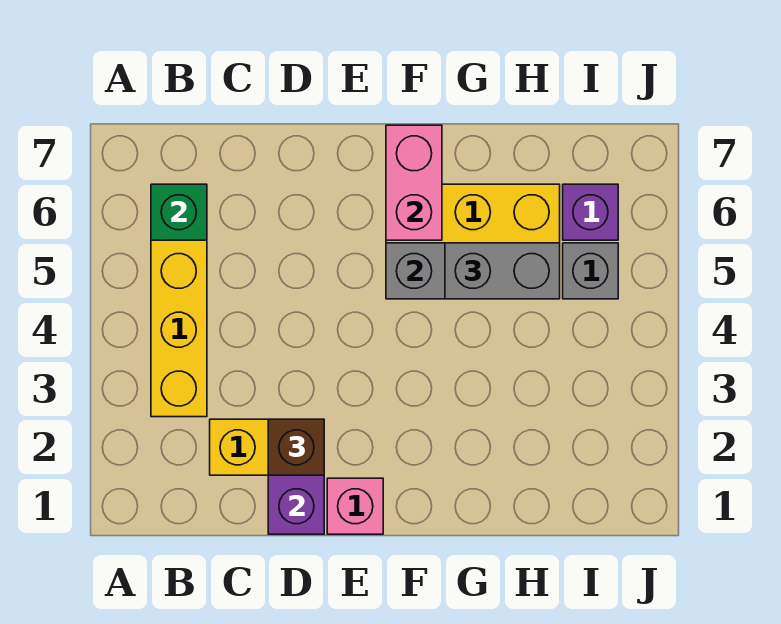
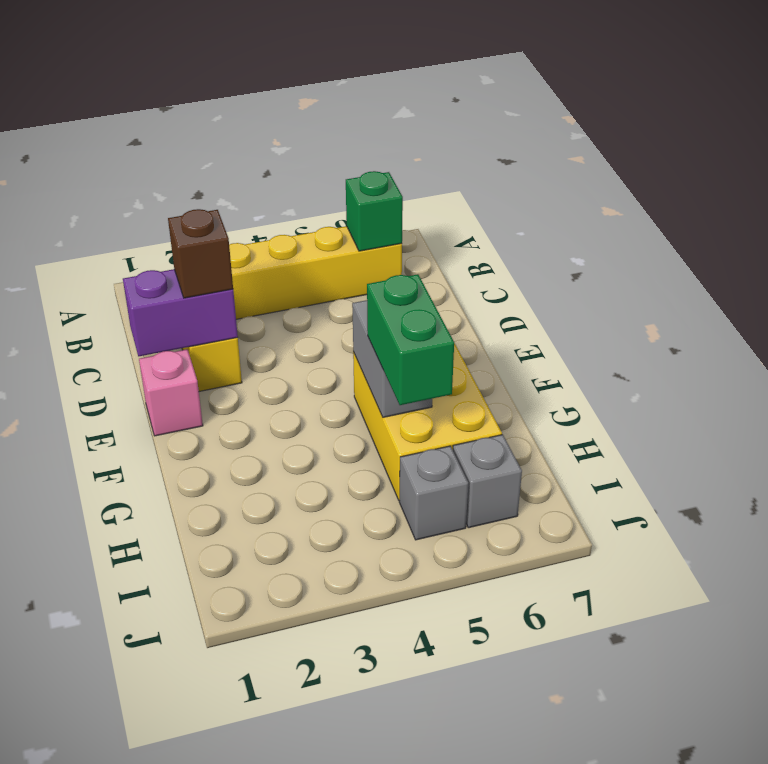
pink brick F6:F7 level 2 -> none
grey brick G5:H5 level 3 -> green brick G5:H5 level 3
purple brick I6 level 1 -> grey brick I6 level 1

